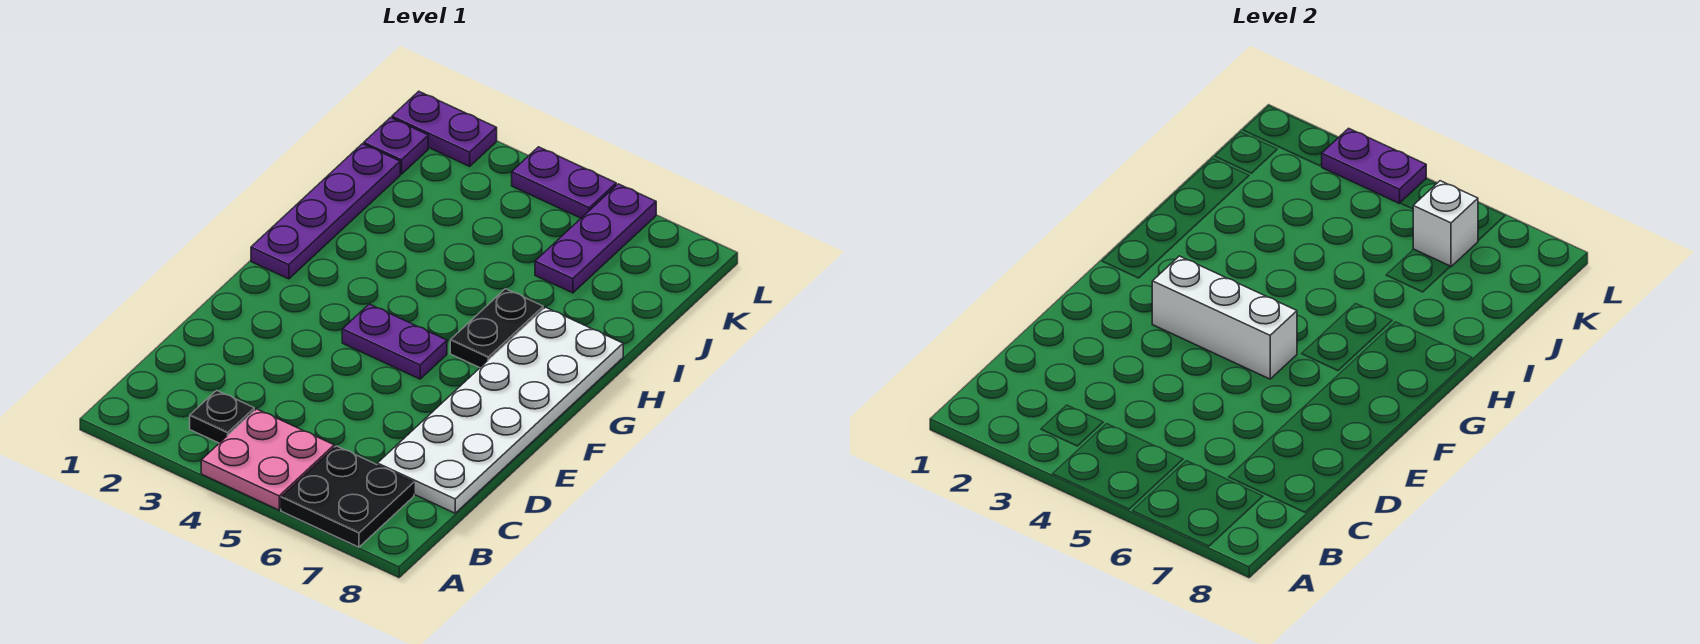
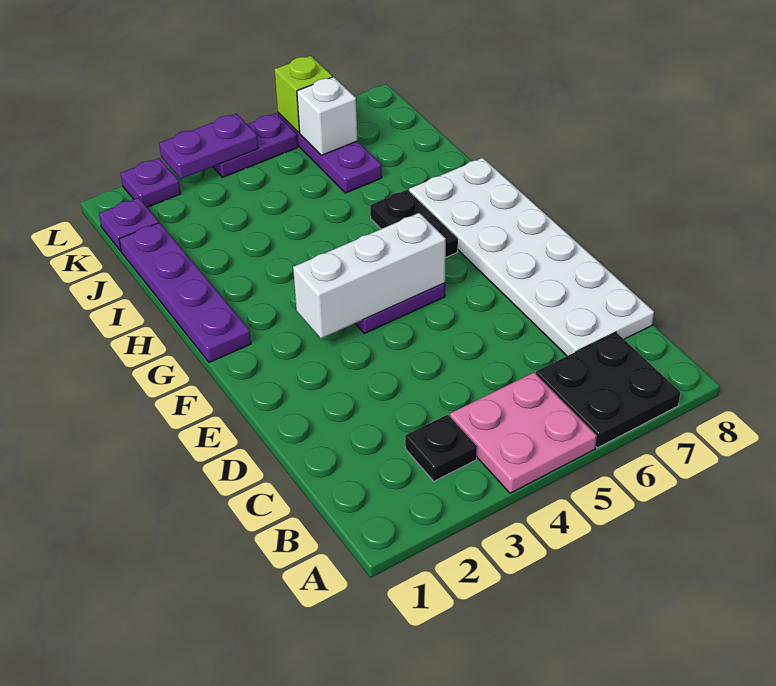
purple plate L1:L2 level 1 -> purple plate L2 level 1
none -> lime brick L6 level 2

